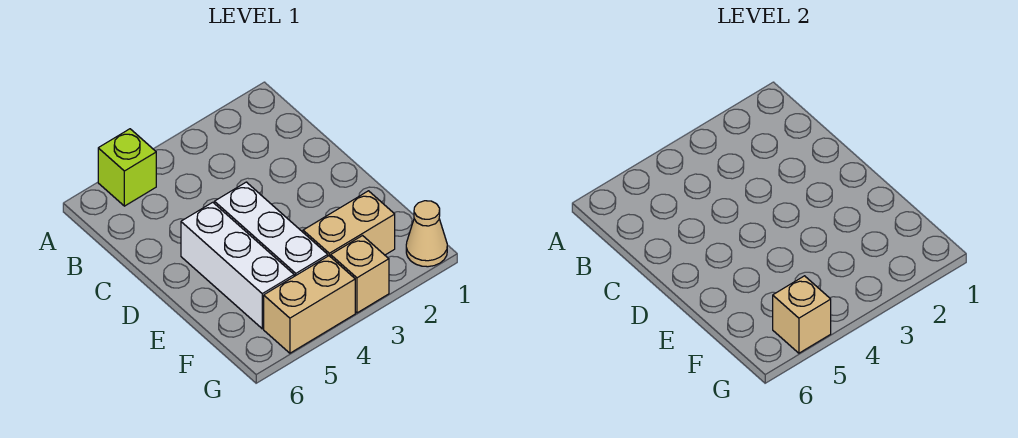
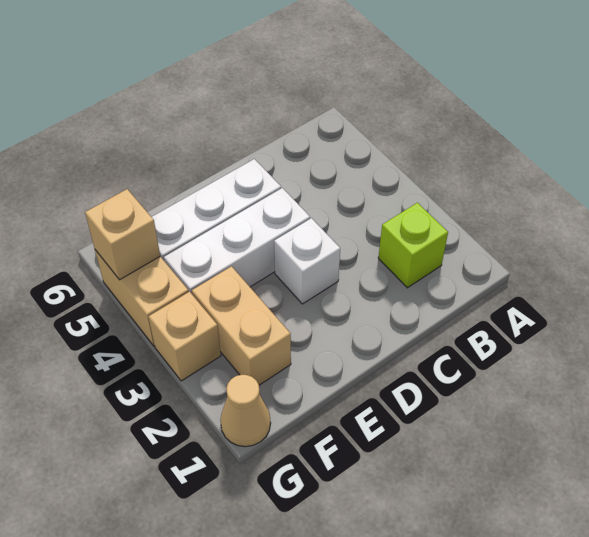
lime brick A5 level 1 -> lime brick B2 level 1
none -> white brick D3 level 1

